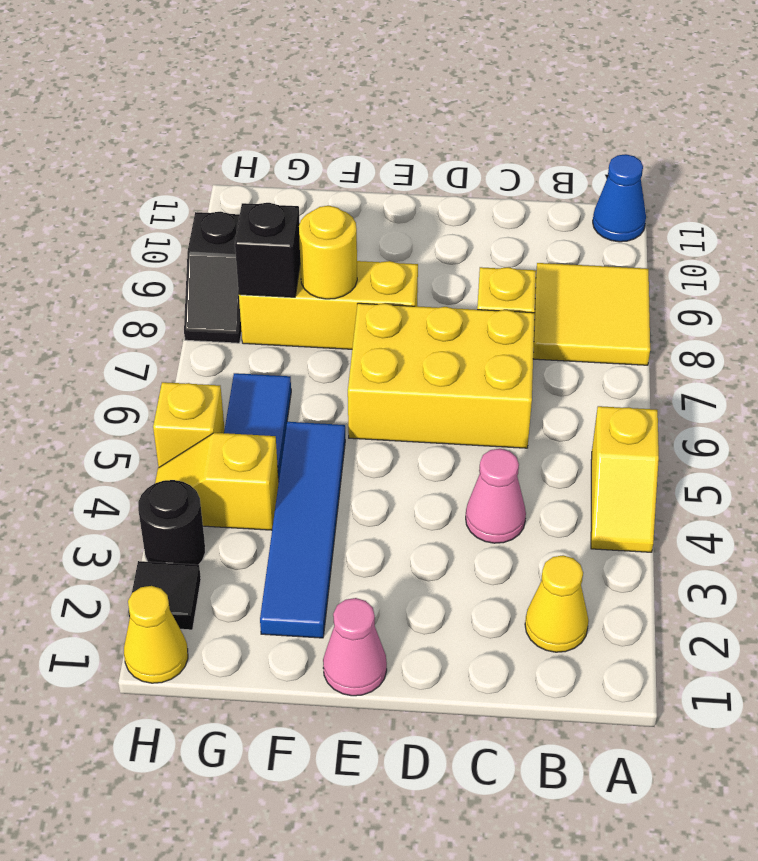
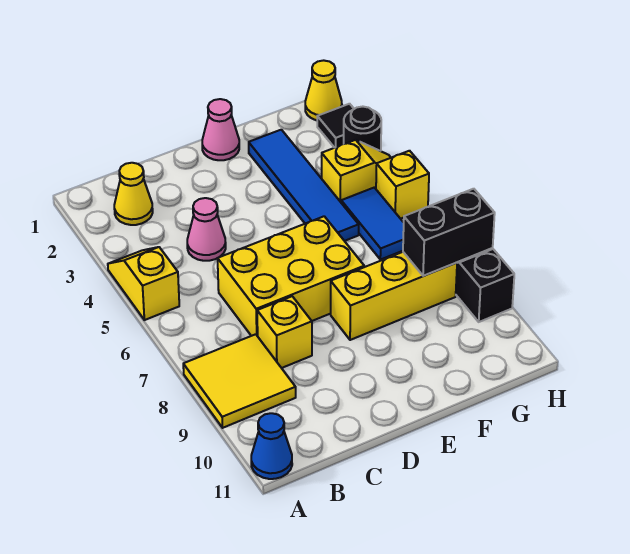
yellow round brick F8 level 2 -> none
black brick G8 level 2 -> black brick G8:H8 level 2

